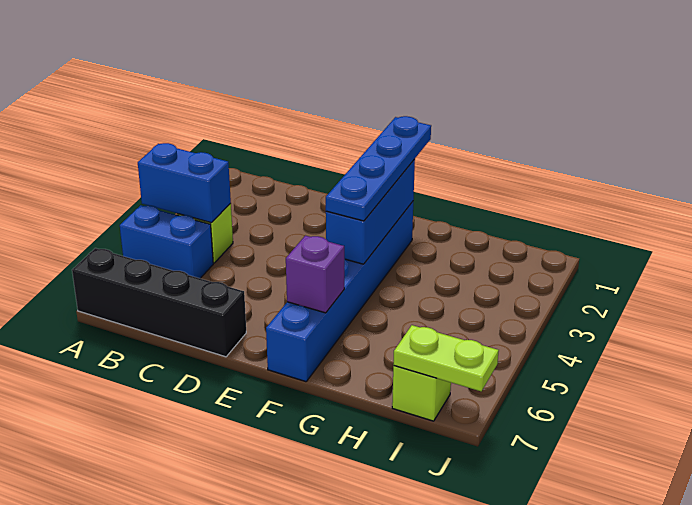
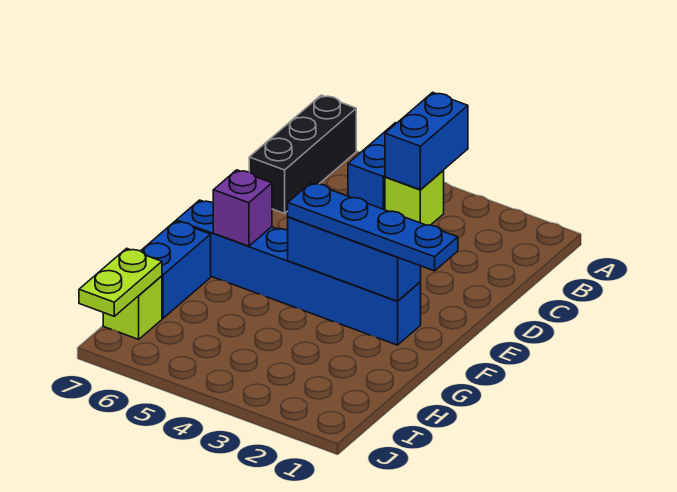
black brick A7:D7 level 1 -> black brick A7:C7 level 1
none -> blue brick G7:H7 level 1

